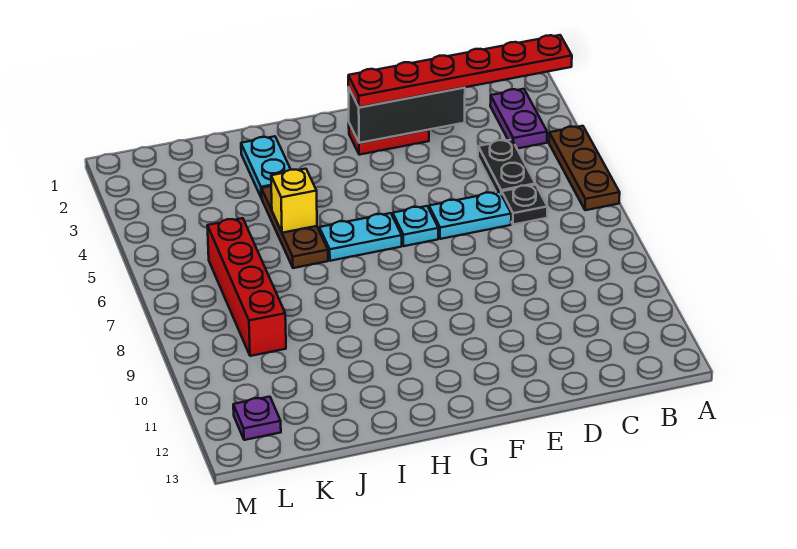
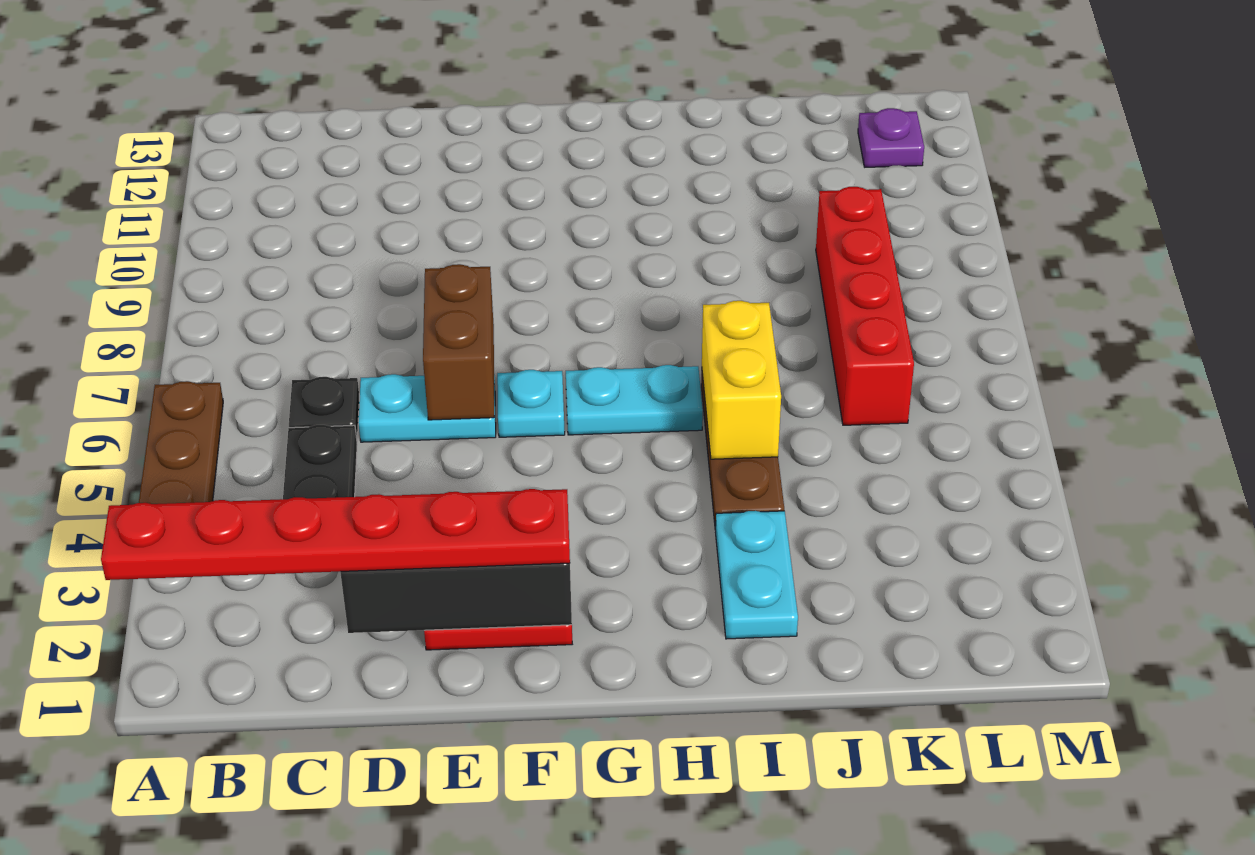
purple plate B2:B3 level 1 -> none
none -> brown brick E6:E7 level 2
yellow brick I5 level 2 -> yellow brick I5:I6 level 2

